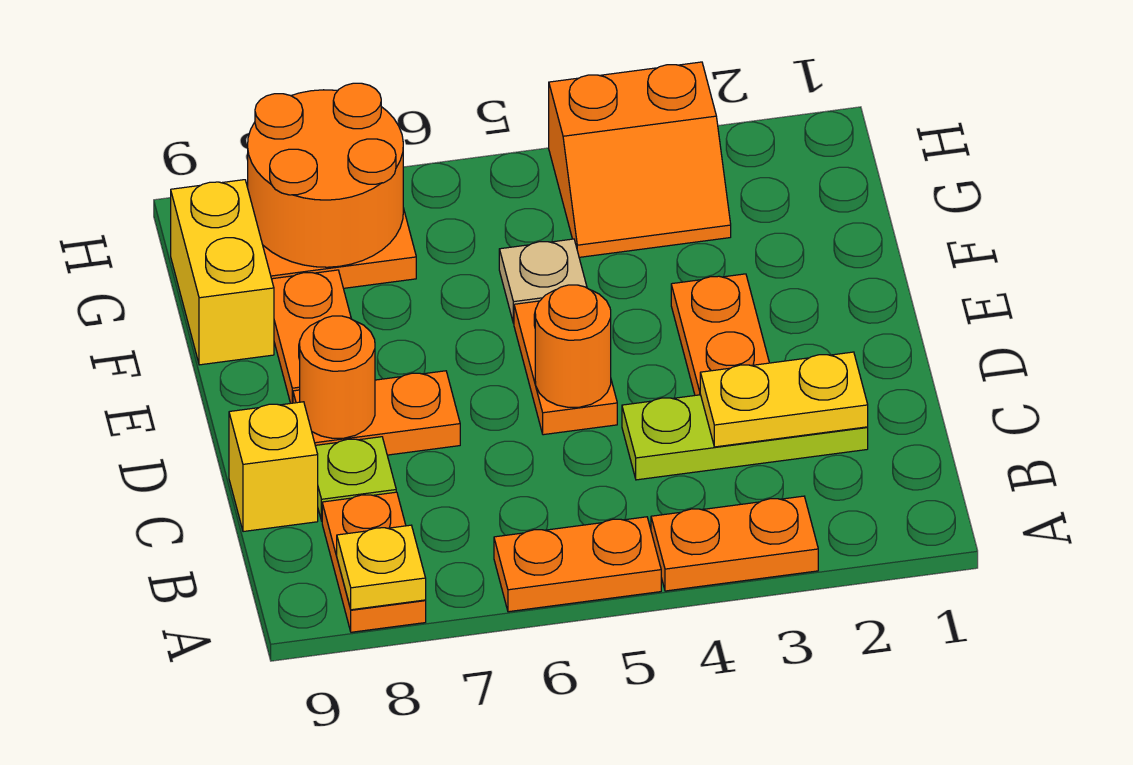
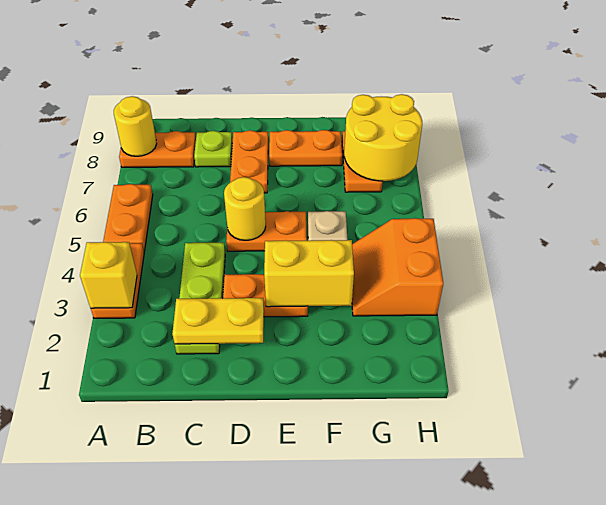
yellow plate A8 level 2 -> yellow round brick A8 level 2
yellow plate C2:C3 level 2 -> yellow plate C2:D2 level 2
yellow brick C9 level 1 -> yellow brick A3 level 2
orange round brick D5 level 2 -> yellow round brick D5 level 2
orange round brick D8 level 2 -> none
yellow brick F9:G9 level 1 -> yellow brick E3:F3 level 2
orange round brick G7:H8 level 2 -> yellow round brick G7:H8 level 2

